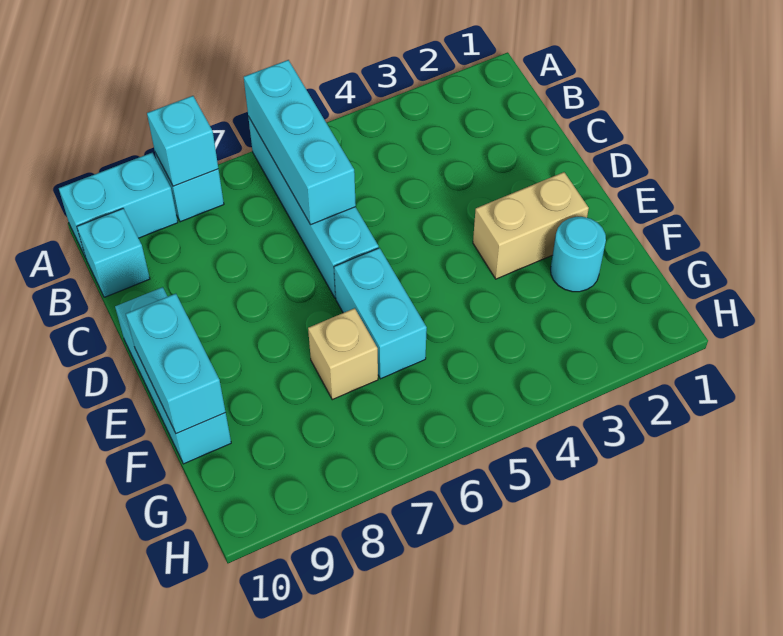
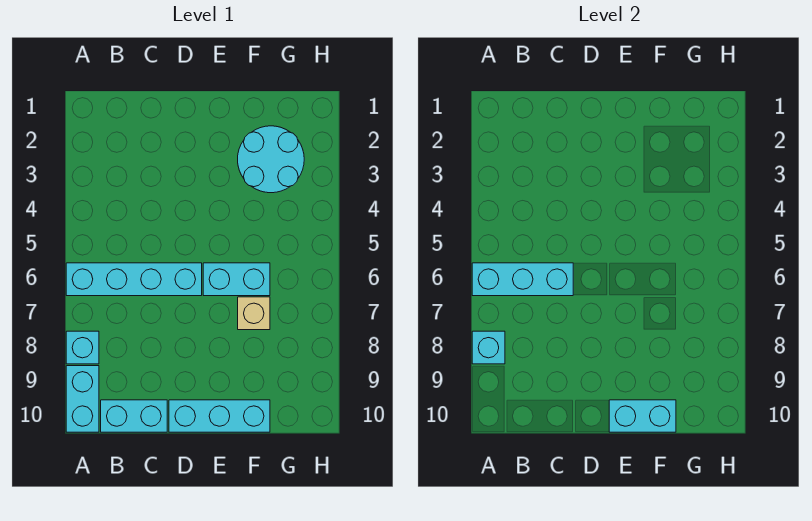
cyan brick B10 level 1 -> cyan brick B10:C10 level 1
tan brick E2:E3 level 1 -> none
cyan round brick F2 level 1 -> cyan round brick F2:G3 level 1

